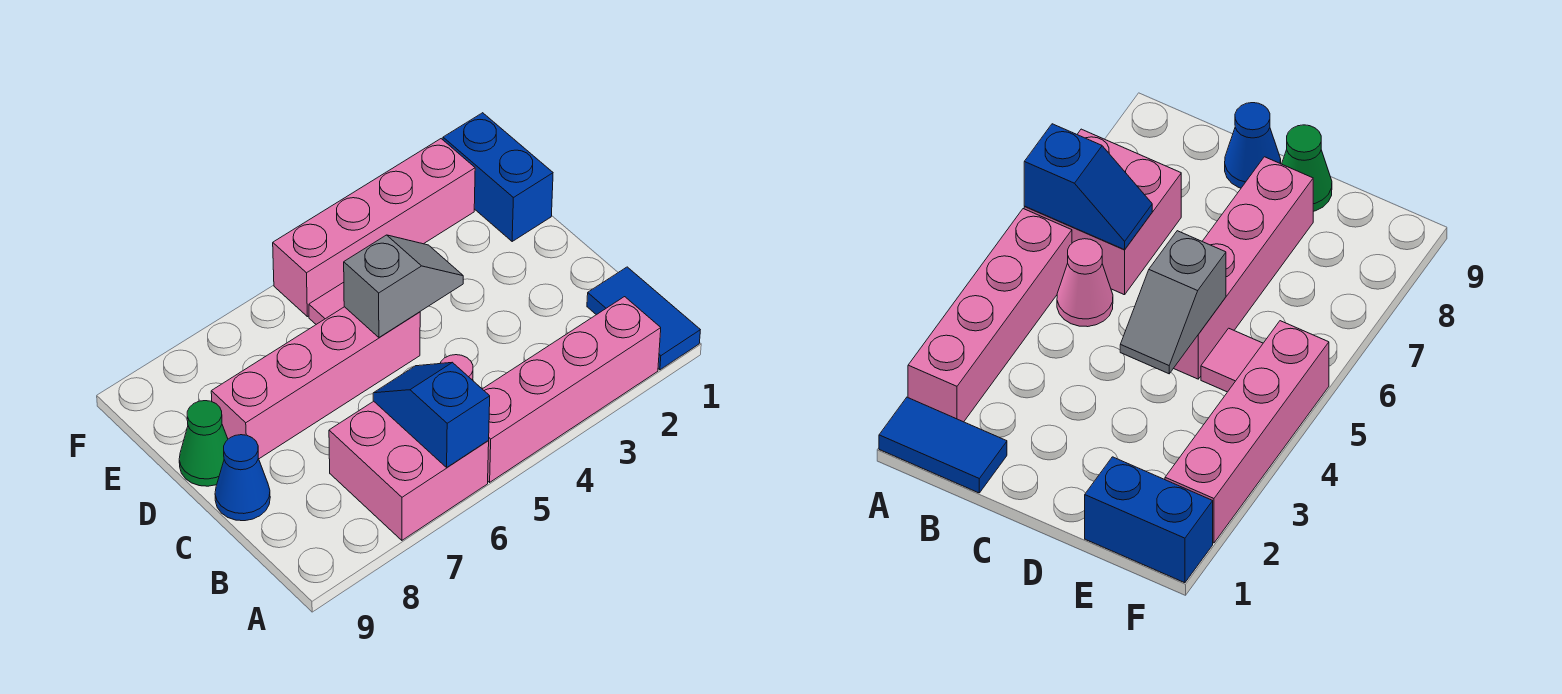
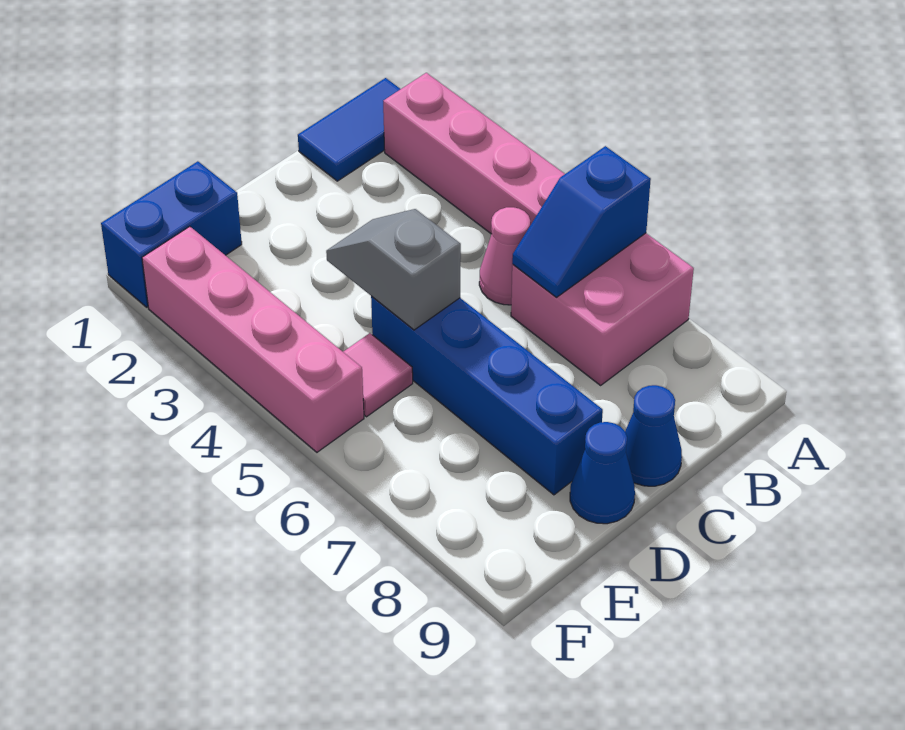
pink brick D5:D8 level 1 -> blue brick D5:D8 level 1
green cone D9 level 1 -> blue cone D9 level 1

